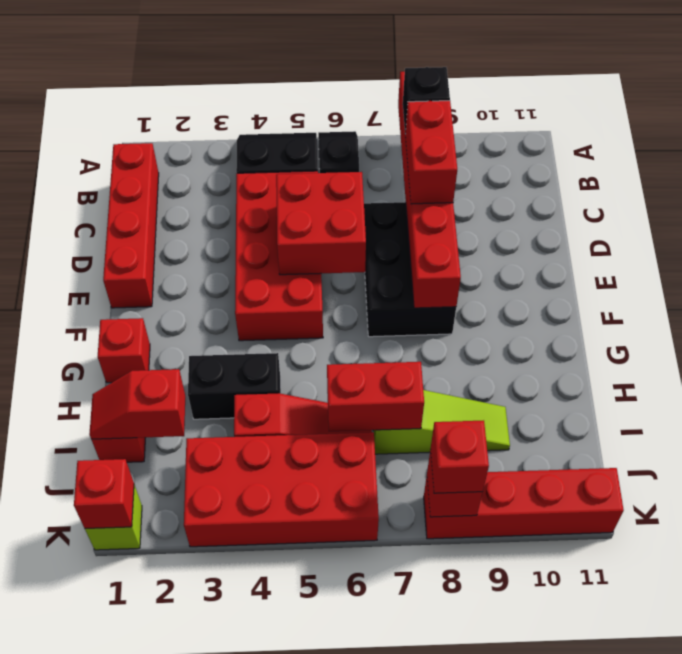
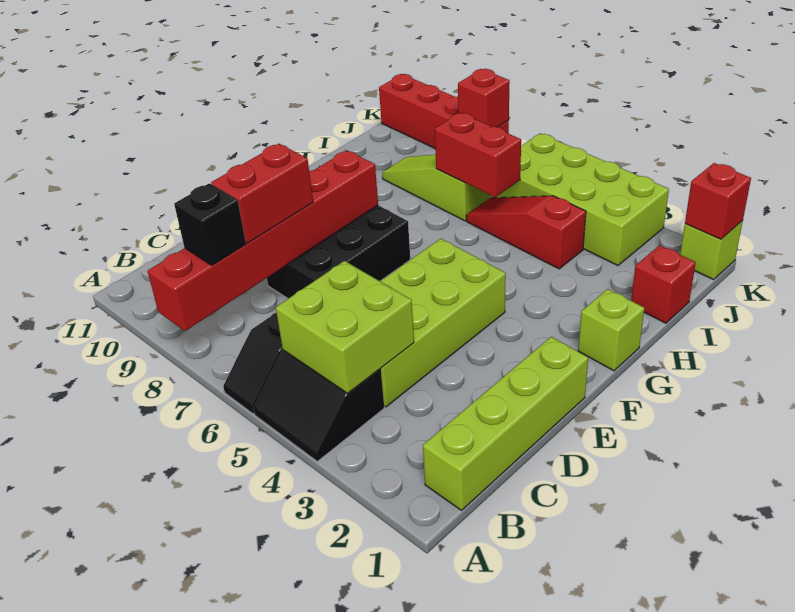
red brick B1:E1 level 1 -> lime brick B1:E1 level 1
none -> lime brick B4:C5 level 2
red brick C4:F5 level 1 -> lime brick C4:F5 level 1
red brick D5:E6 level 2 -> none
red brick G1 level 1 -> lime brick G1 level 1
black brick H3:H4 level 1 -> none
red slope I1:I2 level 2 top 2 -> none
red brick J3:K6 level 1 -> lime brick J3:K6 level 1
red brick K8 level 3 -> none

